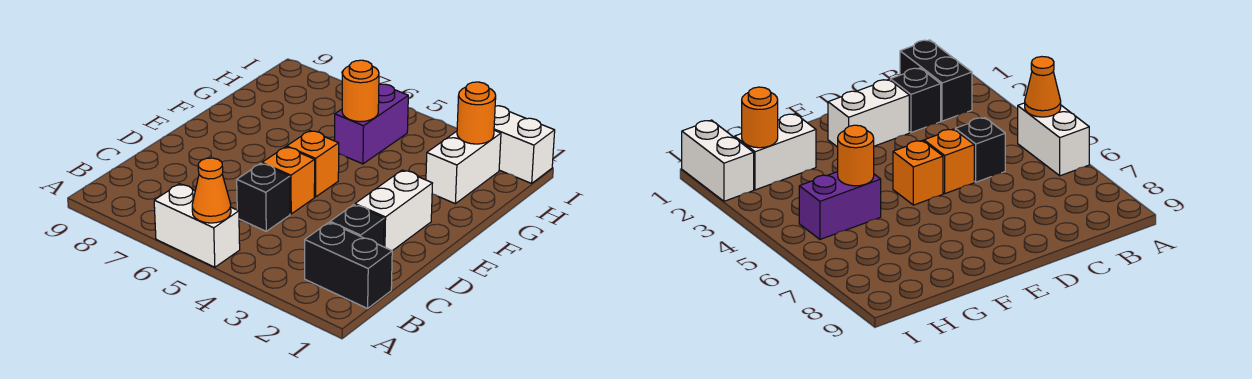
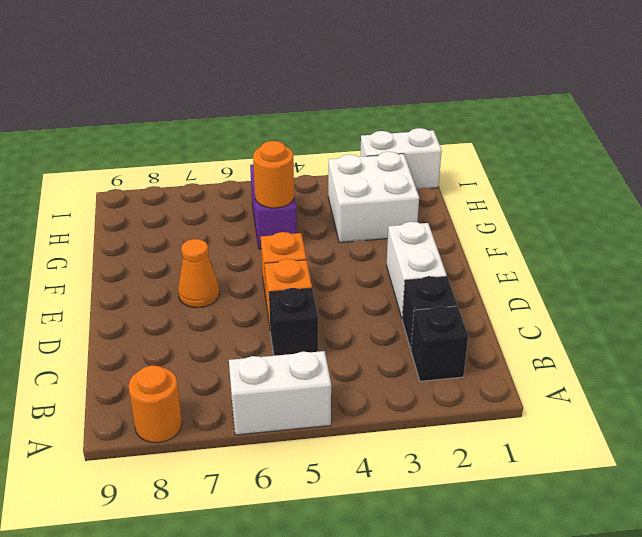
orange cone A5 level 2 -> orange cone E7 level 1
black brick B1:B2 level 1 -> black brick B2 level 1
white brick G2:H2 level 1 -> white brick G2:H3 level 1
orange round brick H2 level 2 -> orange round brick A8 level 1

